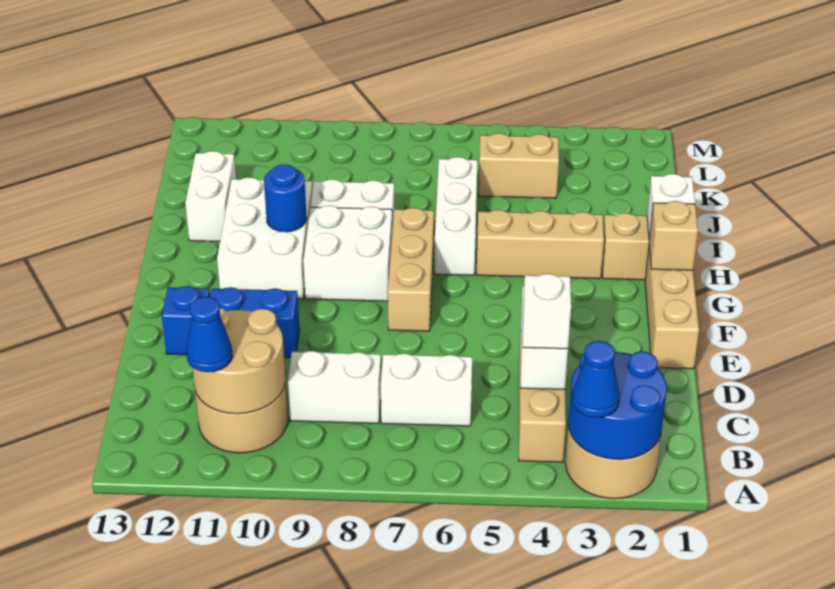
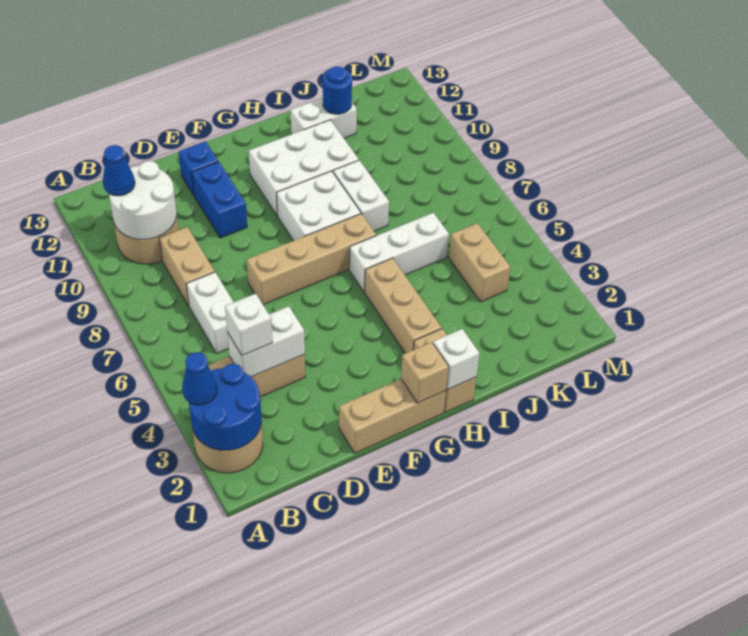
tan round brick B10:C11 level 2 -> white round brick B10:C11 level 2
white brick C8:C9 level 1 -> tan brick C8:C9 level 1
tan brick F7:H7 level 1 -> tan brick E7:H7 level 1
blue round brick H10 level 2 -> blue round brick J12 level 2

